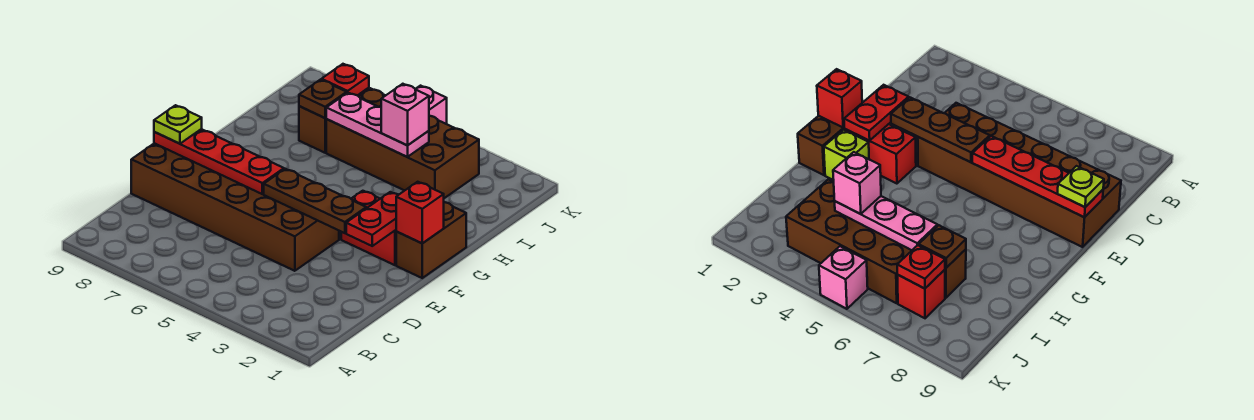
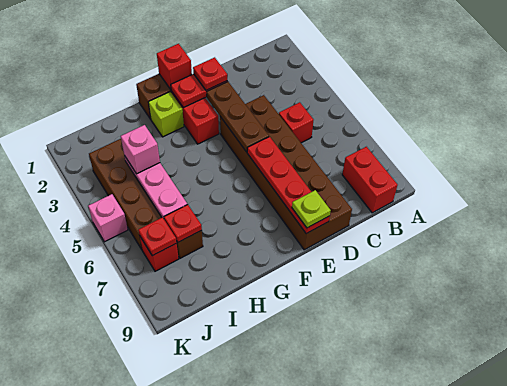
none -> red brick B8:B9 level 1
none -> red brick C5 level 1
none -> red plate E2 level 3
brown plate I7 level 2 -> red plate I7 level 2

